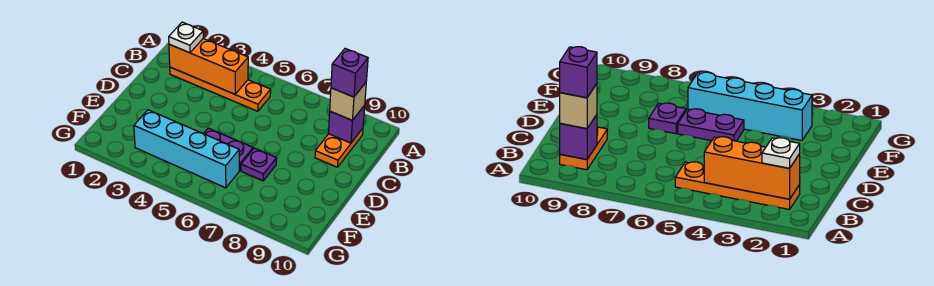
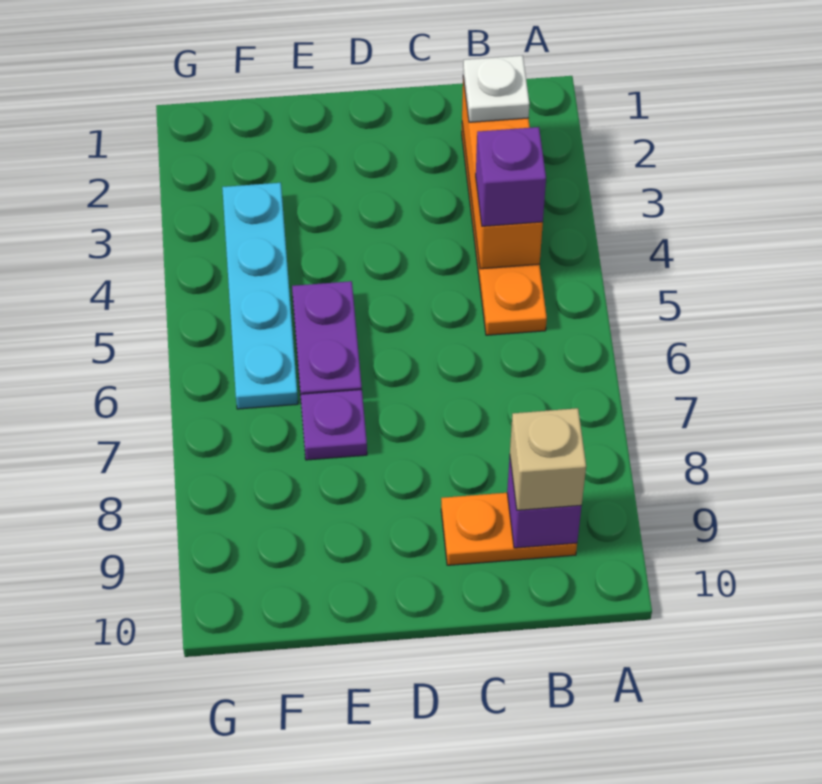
purple brick B9 level 4 -> purple brick B4 level 3
cyan brick F3:F6 level 1 -> cyan plate F3:F6 level 1

